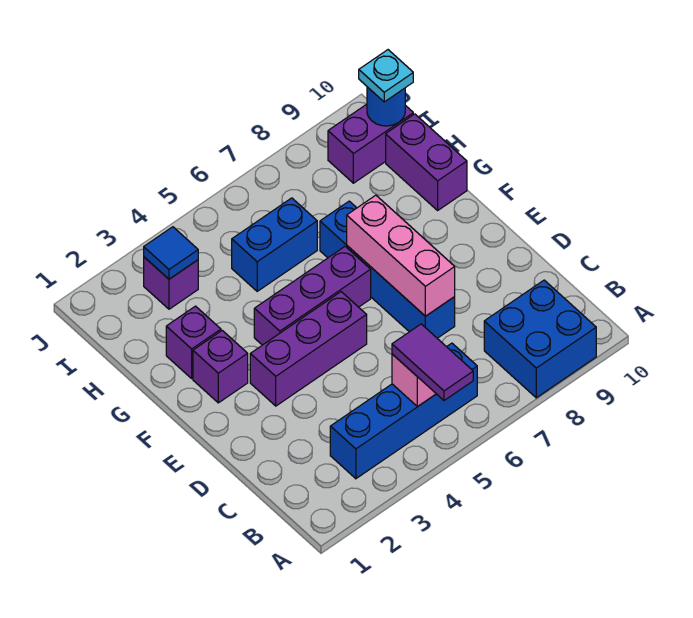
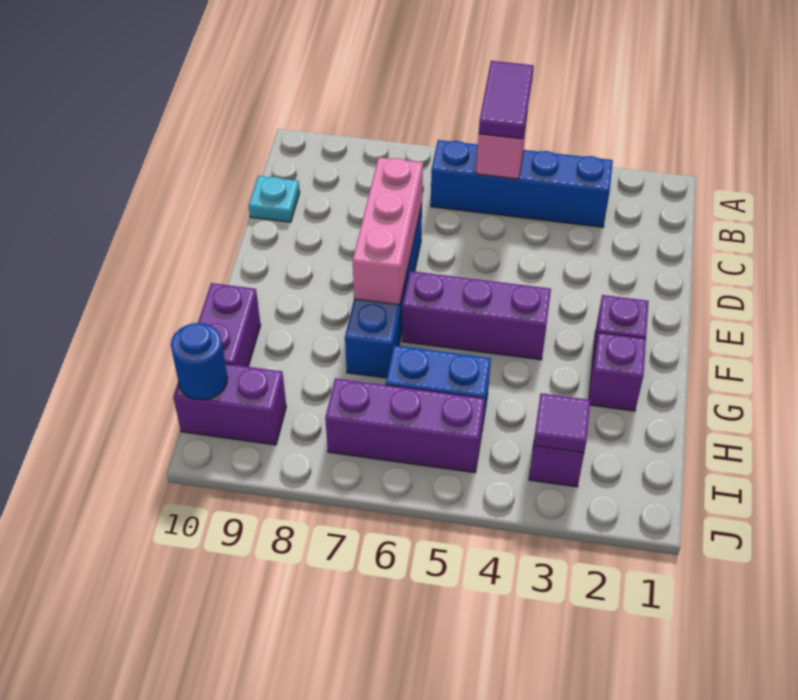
blue brick A8:B9 level 1 -> none
purple brick E3:E5 level 1 -> purple brick I5:I7 level 1
blue tile I3 level 2 -> purple tile I3 level 2
cyan plate I10 level 3 -> cyan plate C10 level 1

